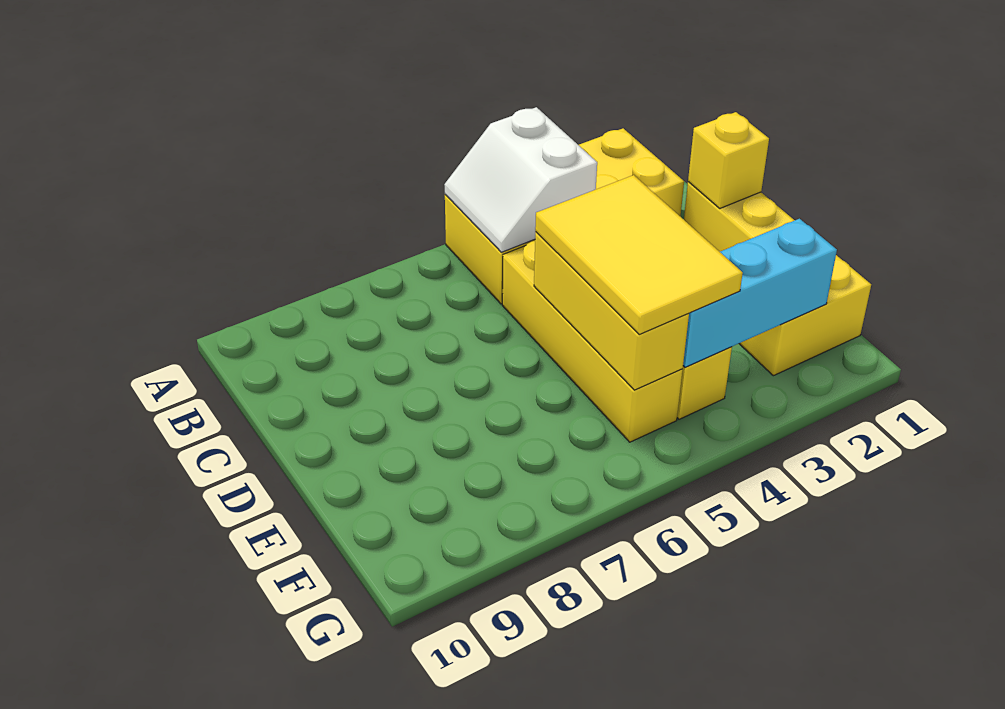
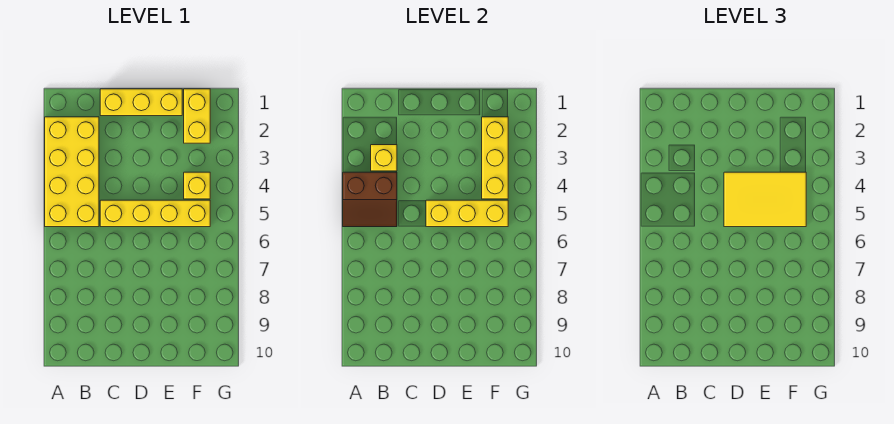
white slope A4:B5 level 2 top 4 -> brown slope A4:B5 level 2 top 4
yellow brick C1 level 2 -> yellow brick B3 level 2
cyan brick F2:F4 level 2 -> yellow brick F2:F4 level 2

